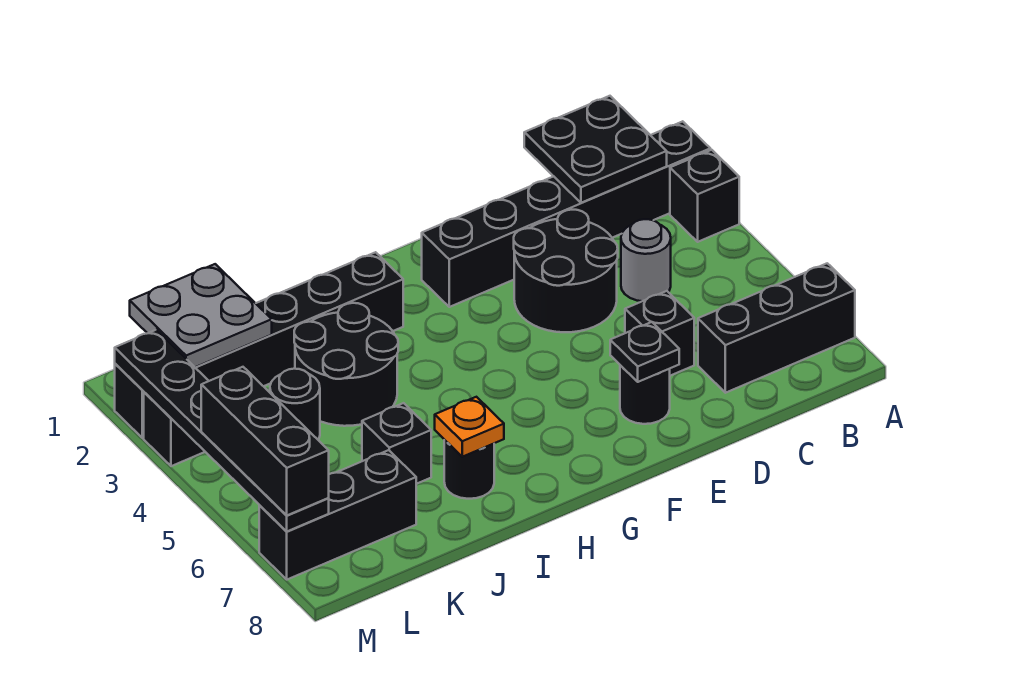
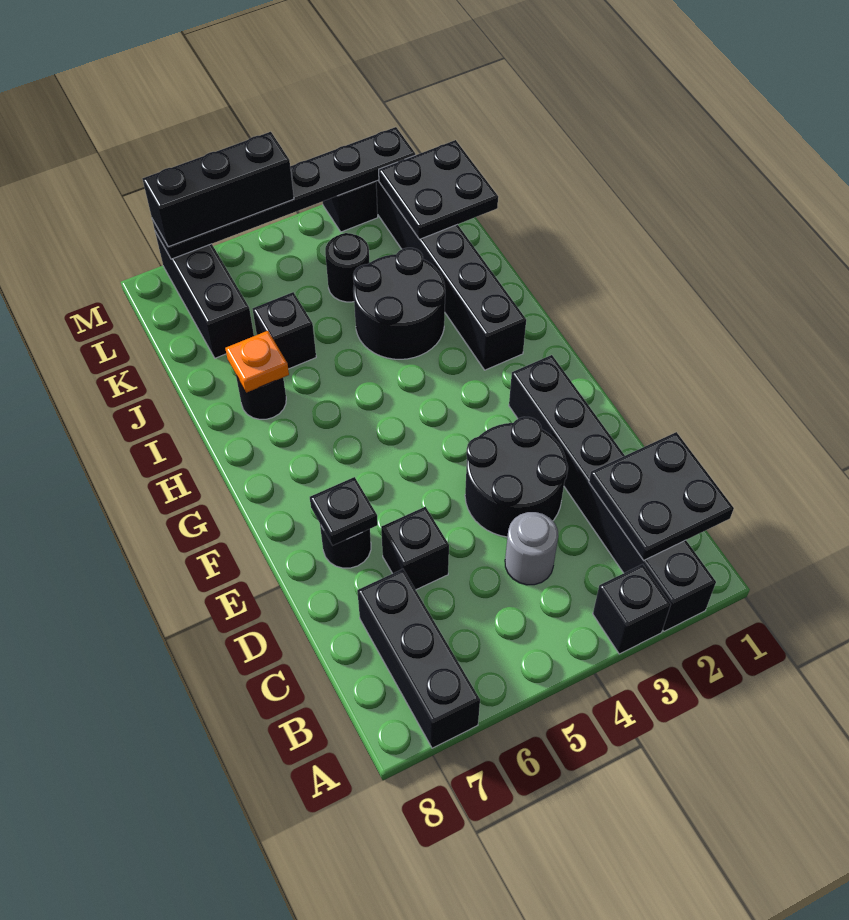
grey plate K1:L2 level 2 -> black plate K1:L2 level 2

